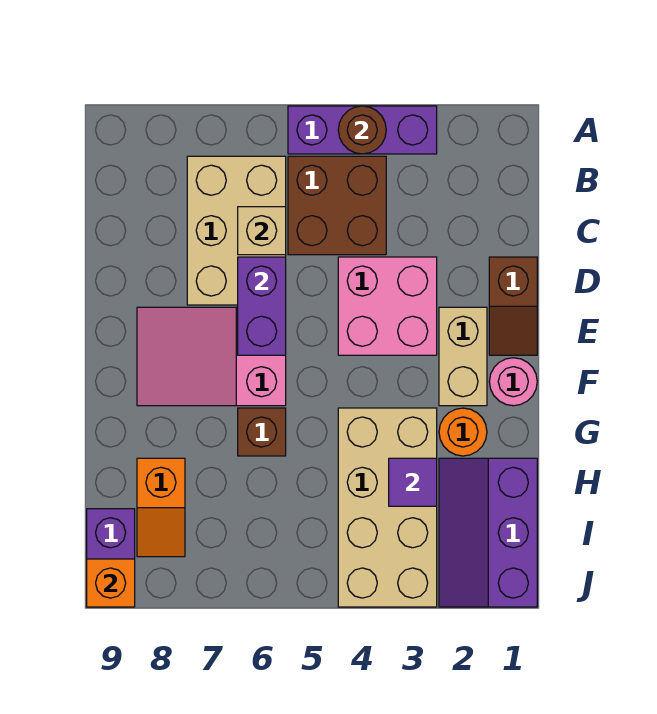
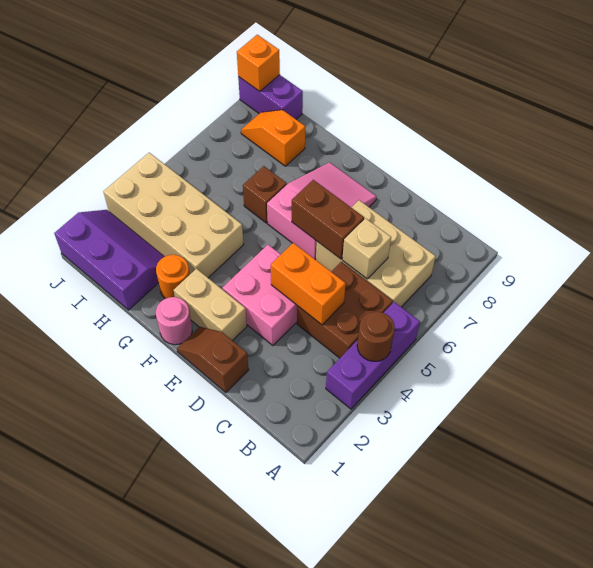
none -> orange brick C4:D4 level 2
purple brick D6:E6 level 2 -> brown brick D6:E6 level 2
purple tile H3 level 2 -> none

